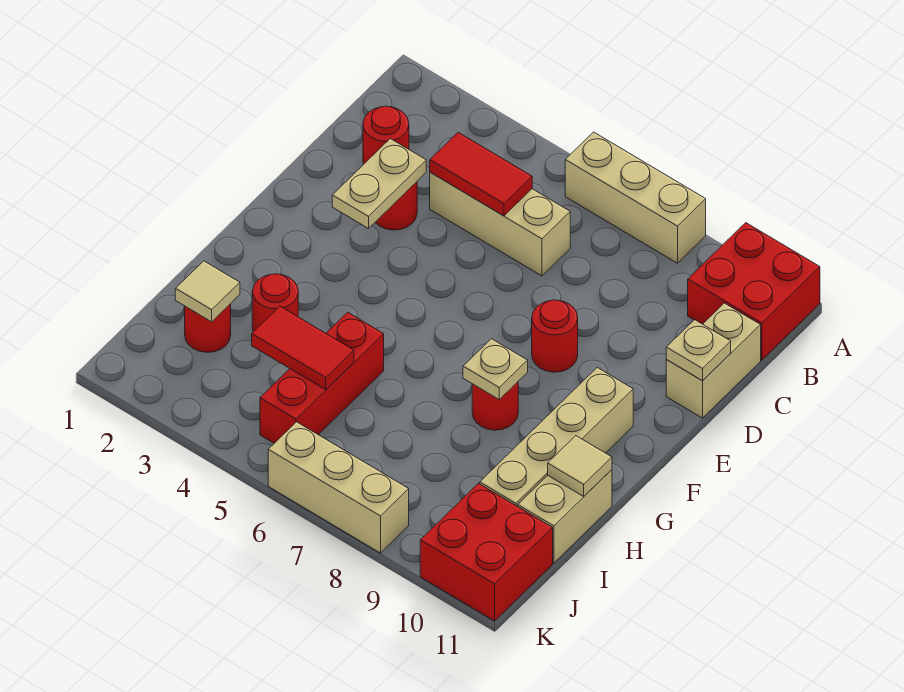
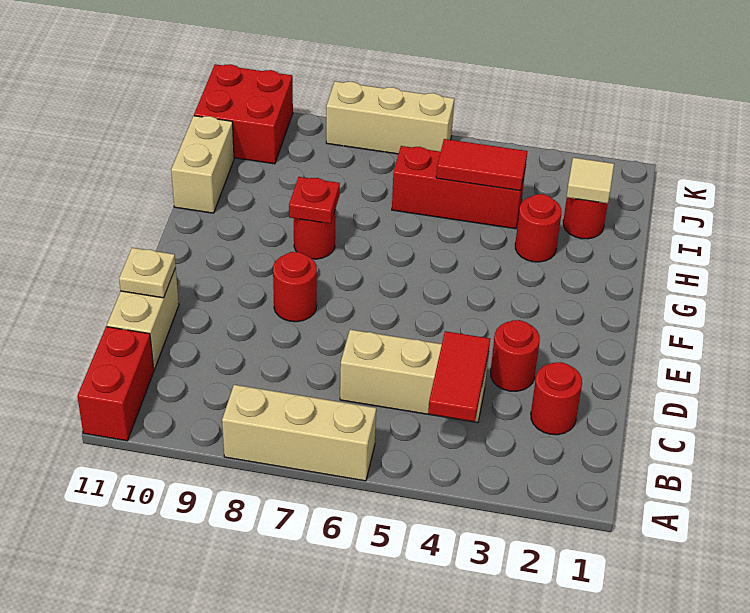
red brick A10:B11 level 1 -> red brick A11:B11 level 1
red tile C4:C5 level 2 -> red tile B4:C4 level 2
tan plate D3:E3 level 2 -> none
tan brick F10:I10 level 1 -> none
tan plate G8 level 2 -> red plate G8 level 2
red brick H5:J5 level 1 -> red brick I4:I6 level 1
tan tile H11 level 2 -> none

